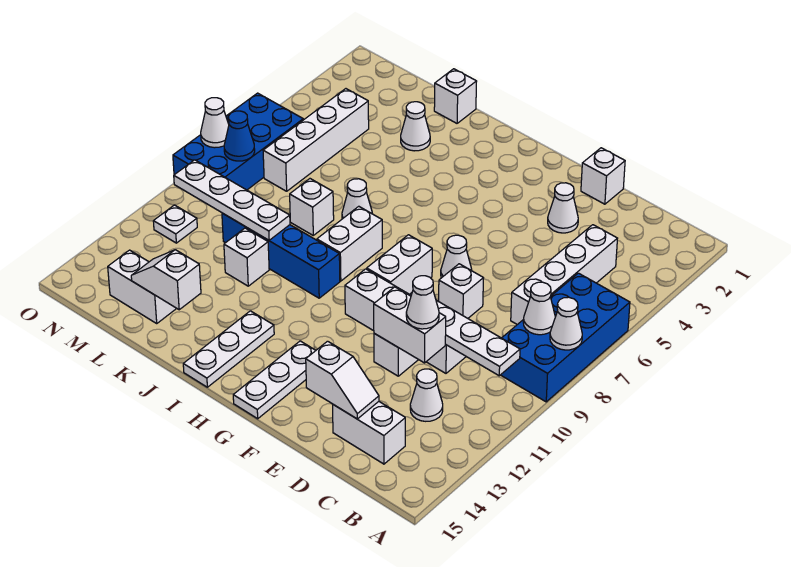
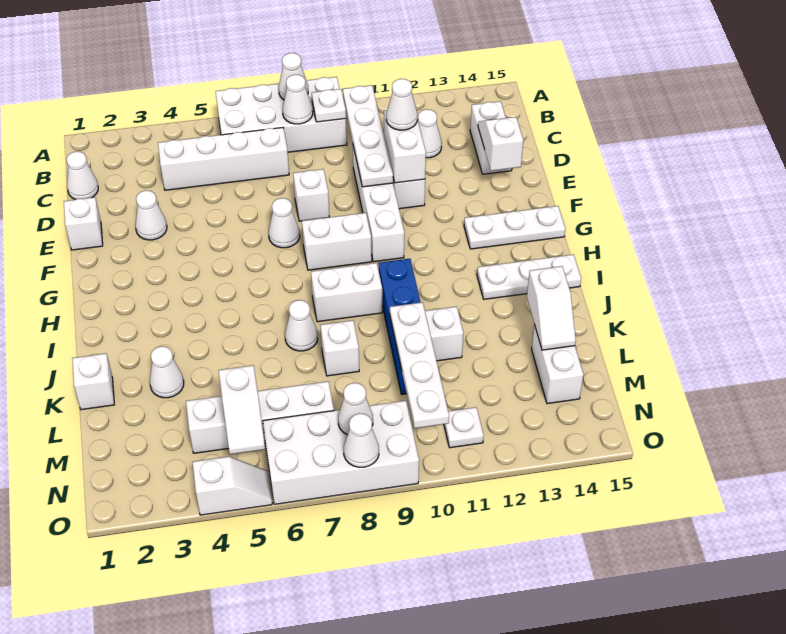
blue brick A6:B9 level 1 -> white brick A6:B9 level 1
none -> white plate B9 level 2
none -> white cone C1 level 1
none -> white slope M5:N5 level 2 top M
blue brick N6:O9 level 1 -> white brick N6:O9 level 1
blue cone N8 level 2 -> white cone N8 level 2
none -> white slope O4:O5 level 1 top 4

